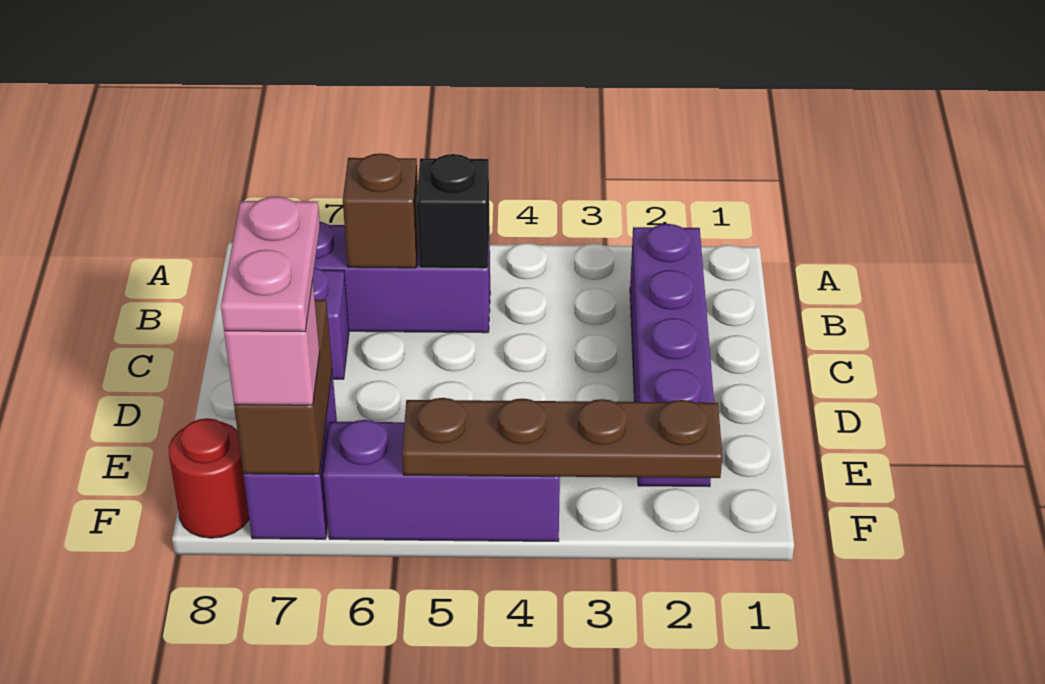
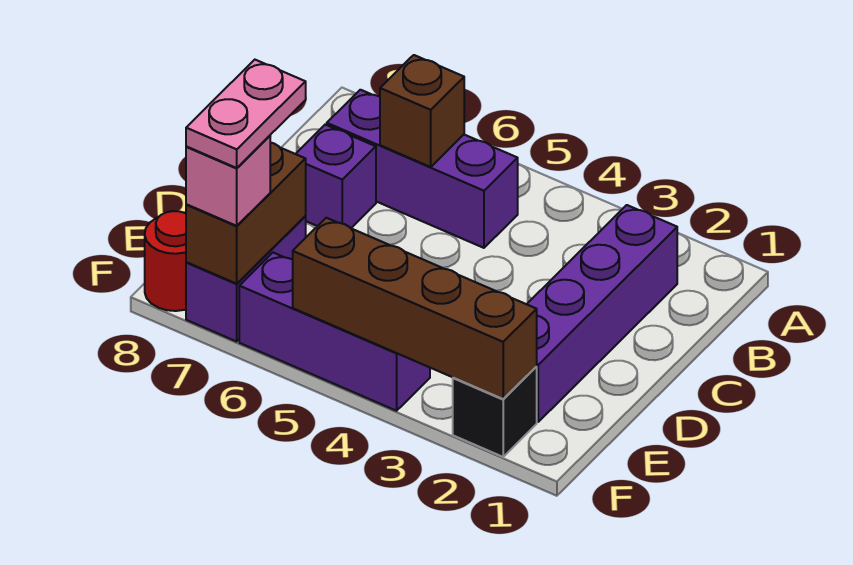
black brick B5 level 2 -> black brick F2 level 1
brown plate F2:F5 level 2 -> brown brick F2:F5 level 2

